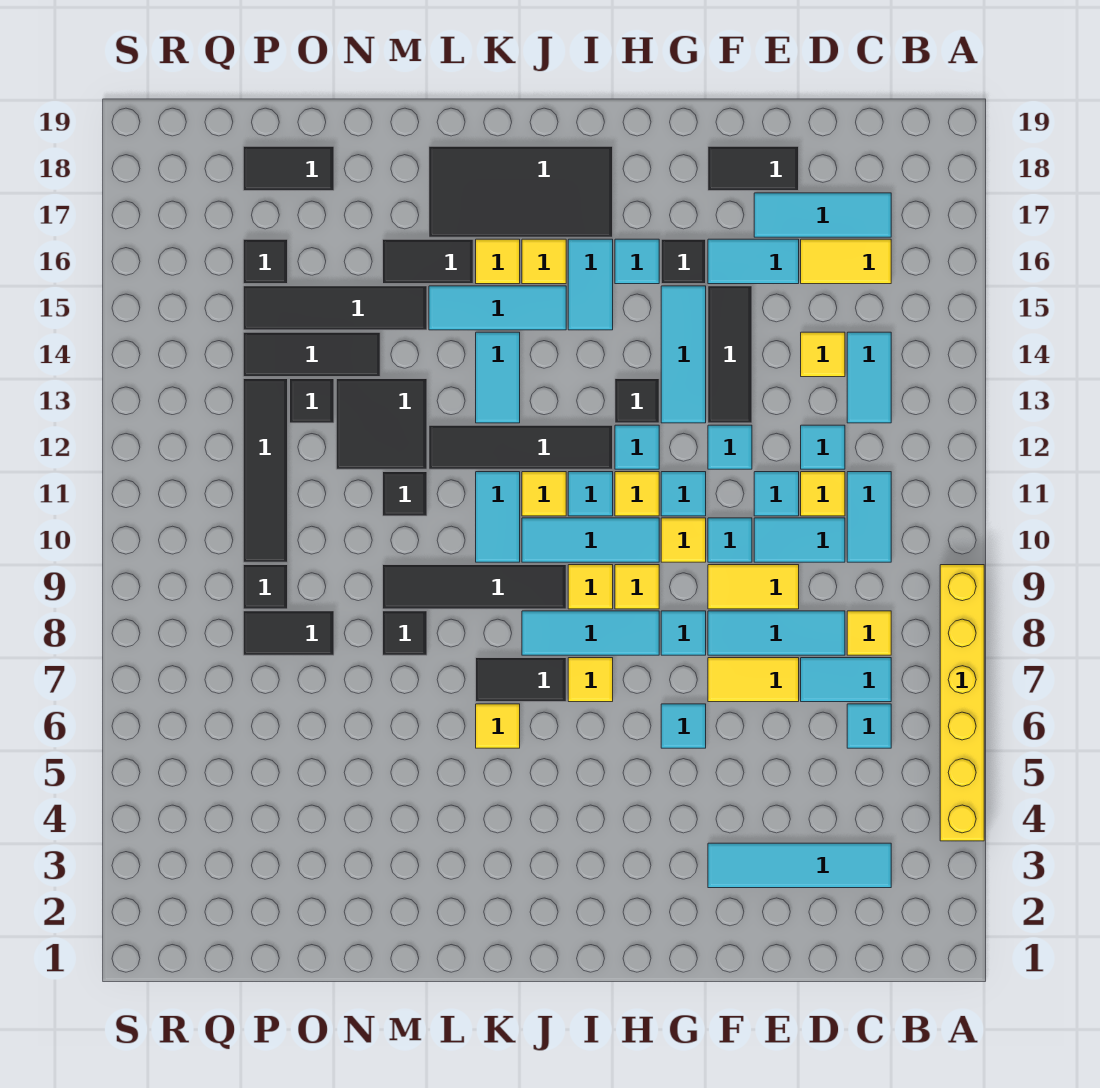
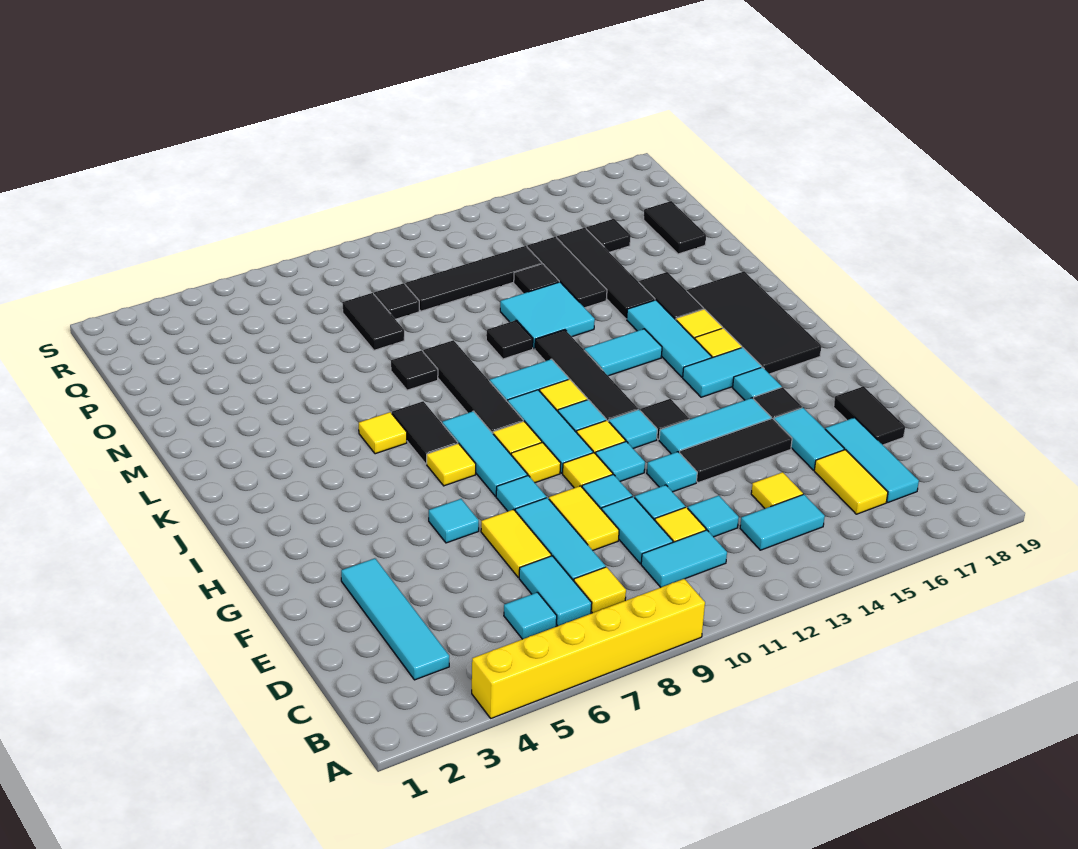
black tile M12:N13 level 1 -> cyan tile M12:N13 level 1

